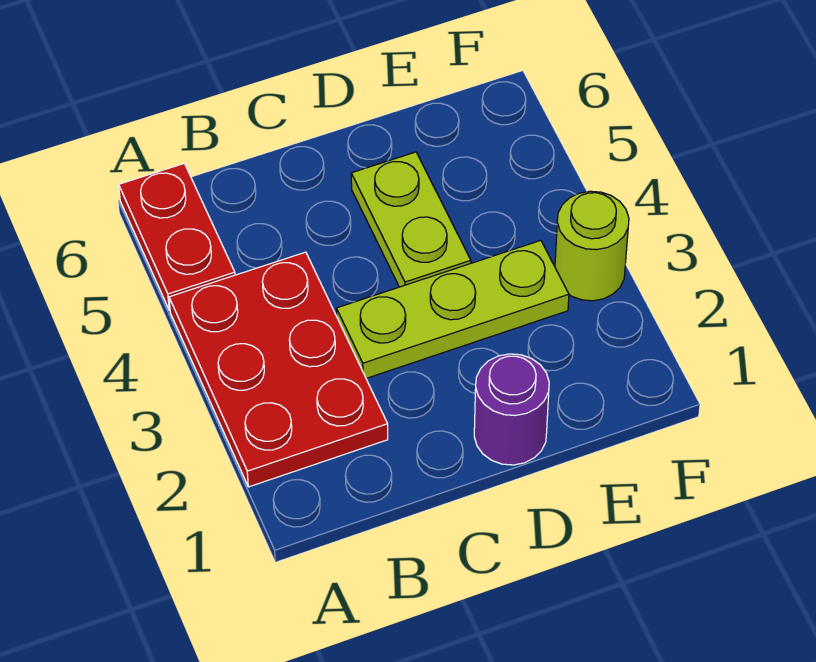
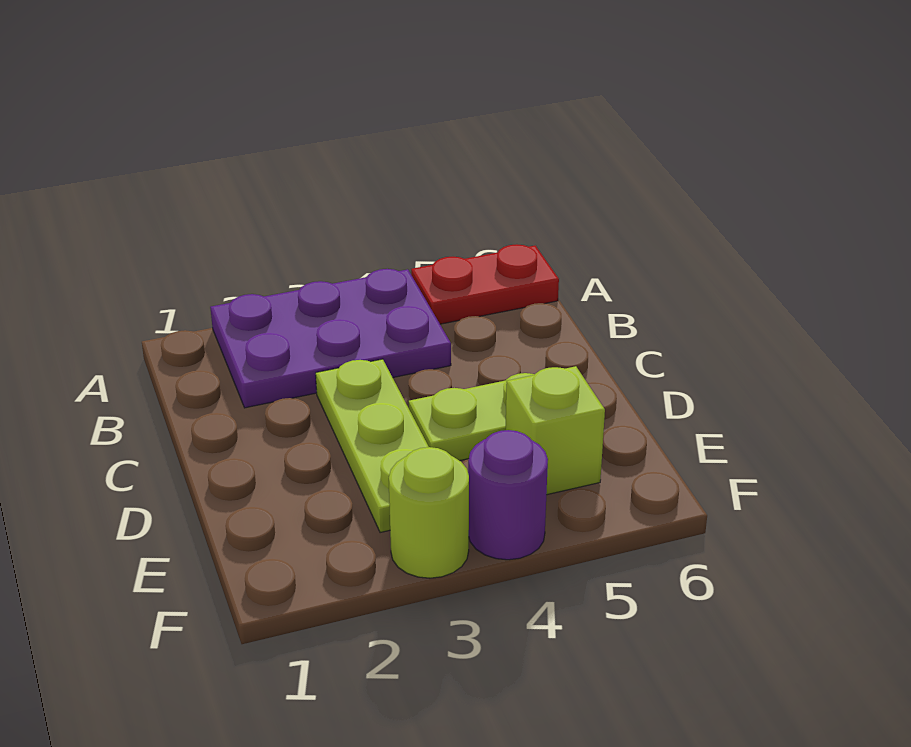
red plate A2:B4 level 1 -> purple plate A2:B4 level 1
purple round brick D1 level 1 -> purple round brick F4 level 1
none -> lime brick E5 level 1

